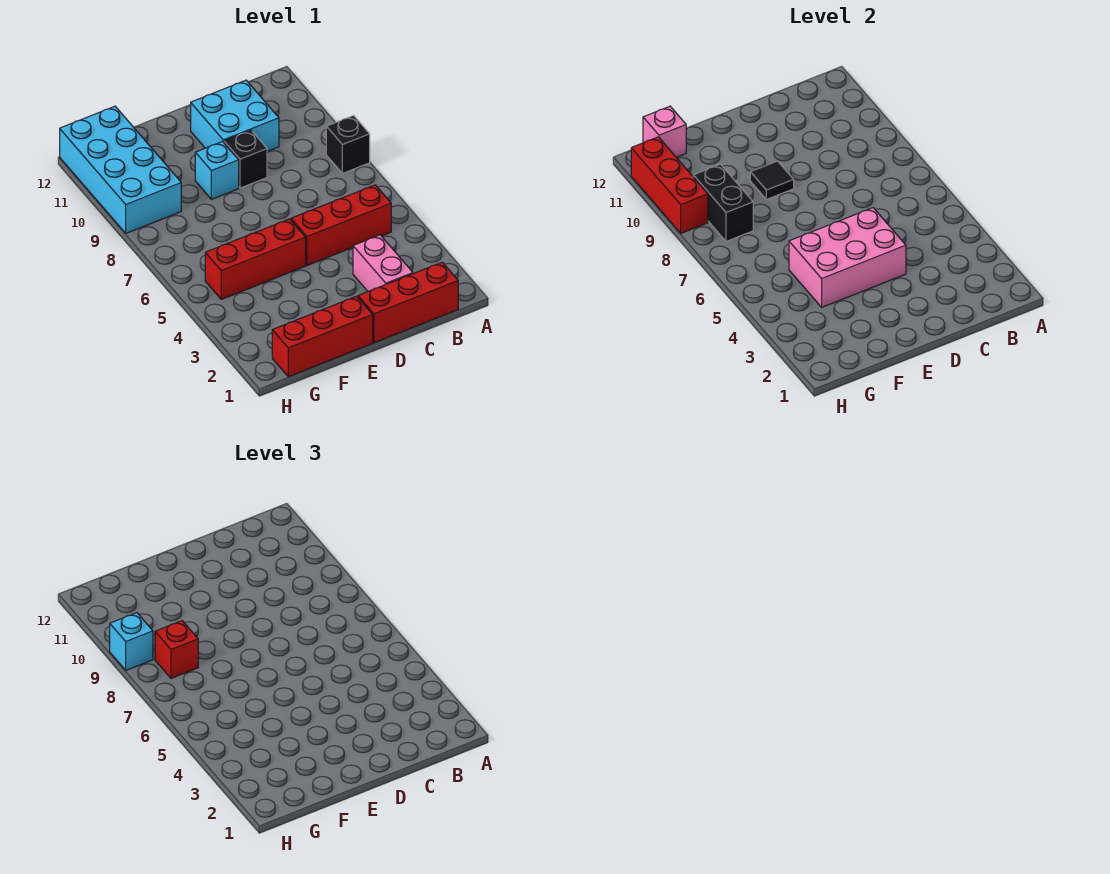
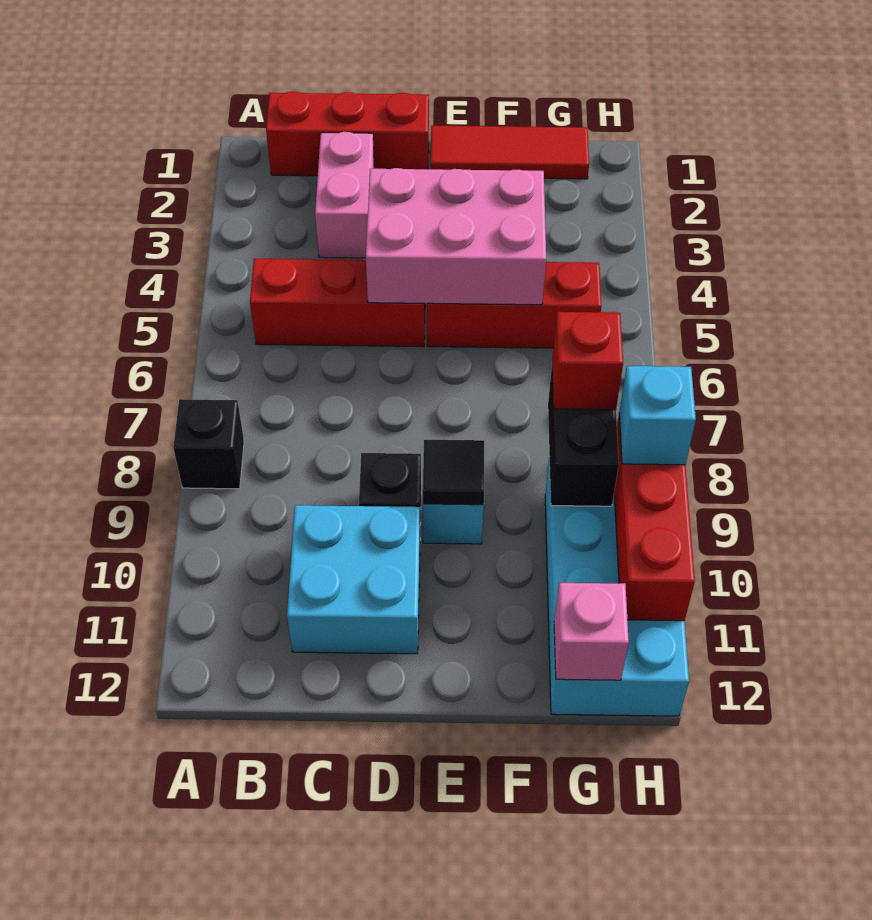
red brick E1:G1 level 1 -> red tile E1:G1 level 1

